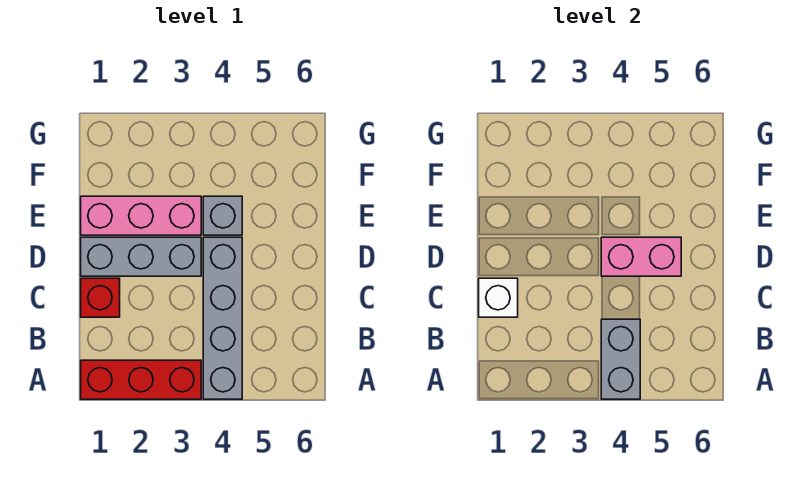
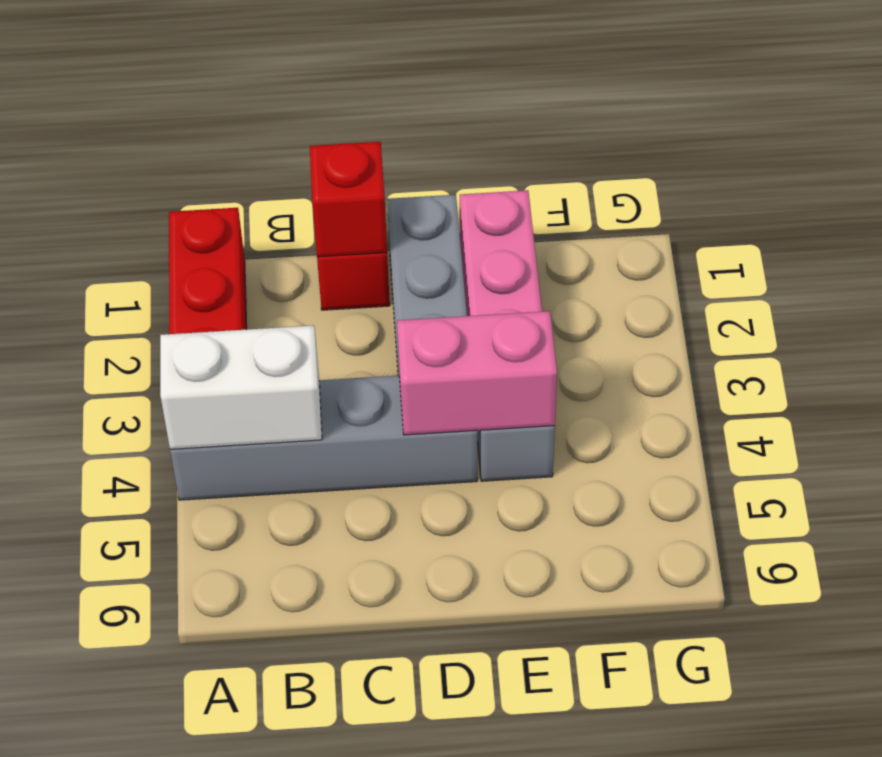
grey brick A4:B4 level 2 -> white brick A4:B4 level 2
white brick C1 level 2 -> red brick C1 level 2
pink brick D4:D5 level 2 -> pink brick D4:E4 level 2

